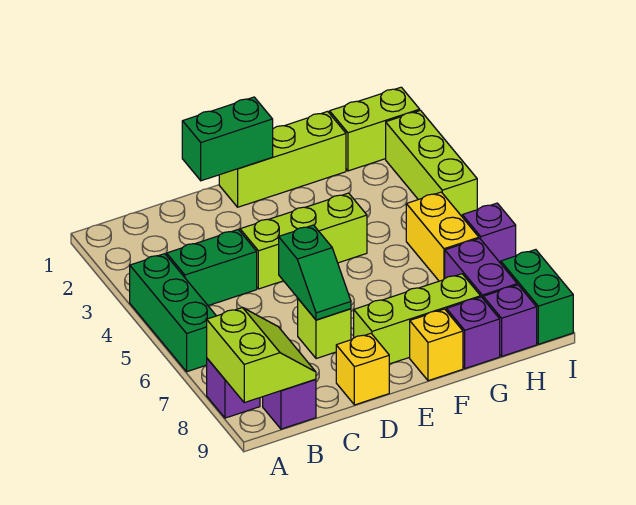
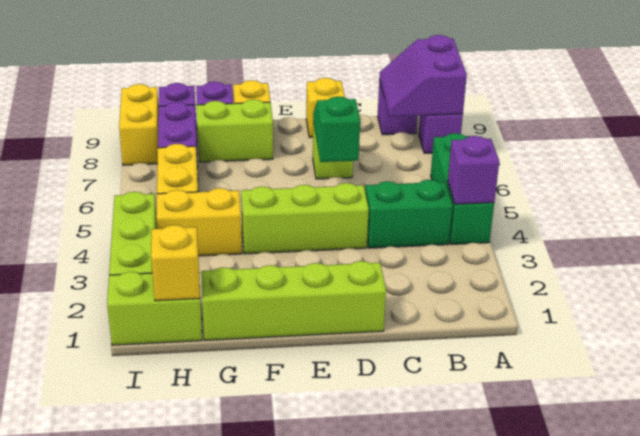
lime slope A8:B9 level 2 top A -> purple slope A8:B9 level 2 top A
green brick D1:E1 level 2 -> none
lime brick E1:G1 level 1 -> lime brick D1:G1 level 1
lime brick E8:G8 level 1 -> lime brick F8:G8 level 1
none -> yellow brick G4:H4 level 1
none -> yellow brick H1 level 2
purple brick I6 level 1 -> purple brick A4 level 2
green brick I8:I9 level 1 -> yellow brick I8:I9 level 1

